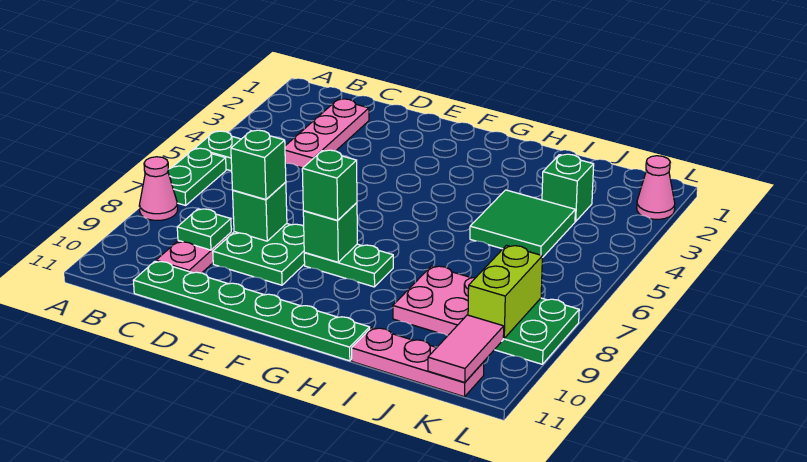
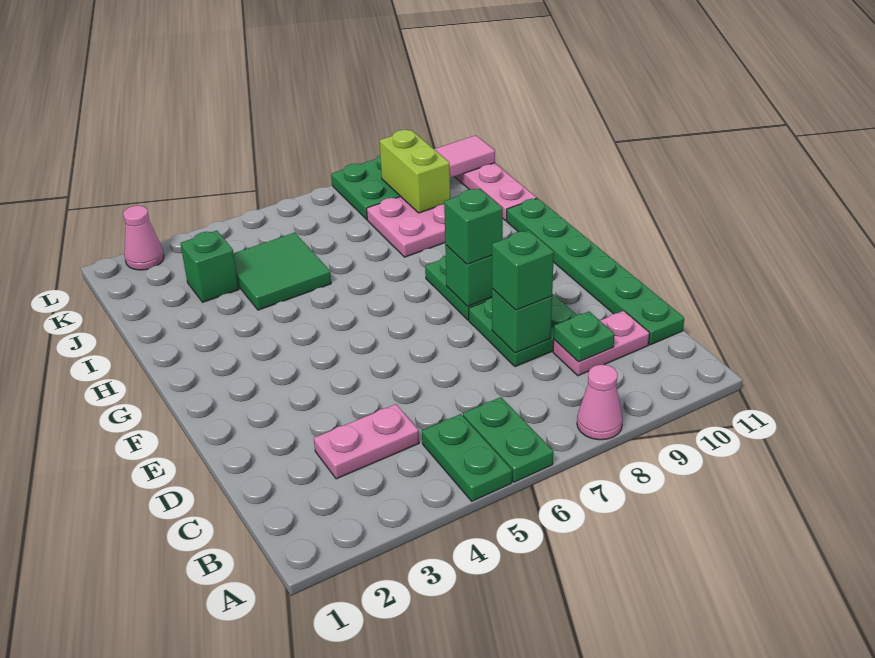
green plate A6:A7 level 1 -> green plate A6:B6 level 1
pink plate C2:C4 level 1 -> pink plate C3:C4 level 1
lime brick K8:K9 level 2 -> lime brick J9:K9 level 2

